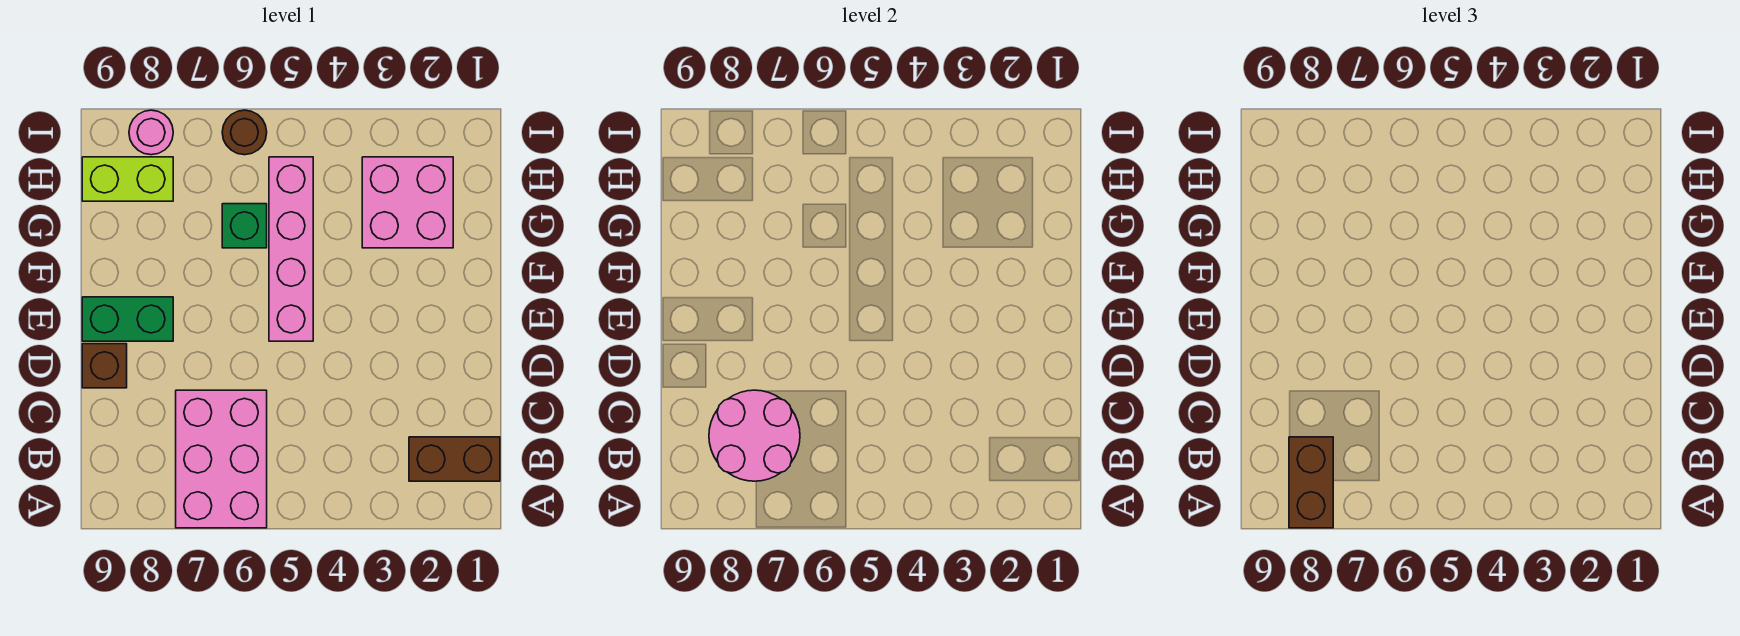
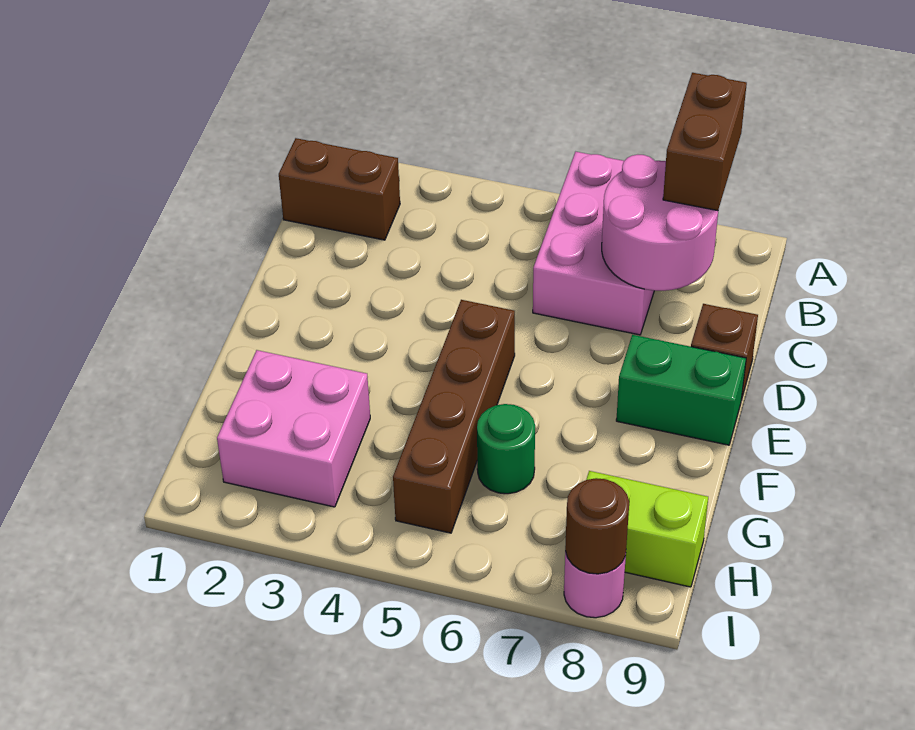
pink brick E5:H5 level 1 -> brown brick E5:H5 level 1
green brick G6 level 1 -> green round brick G6 level 1
brown round brick I6 level 1 -> brown round brick I8 level 2

